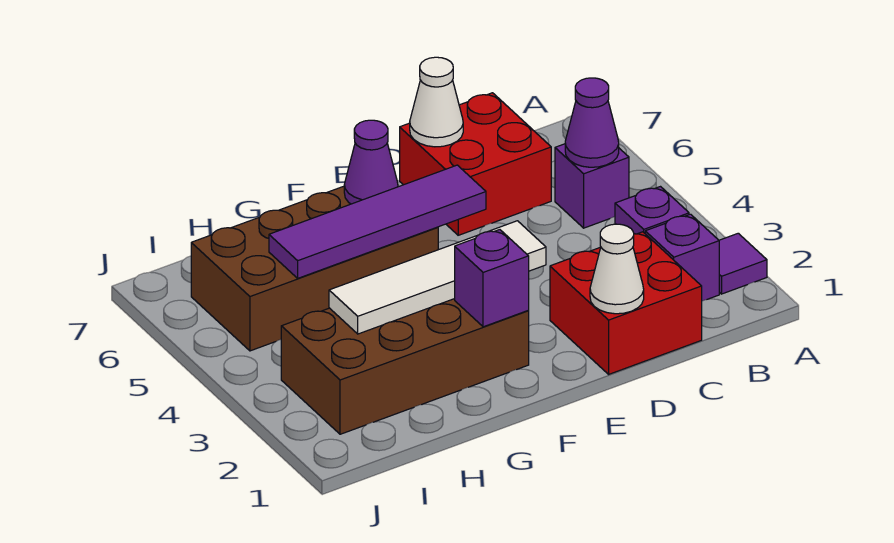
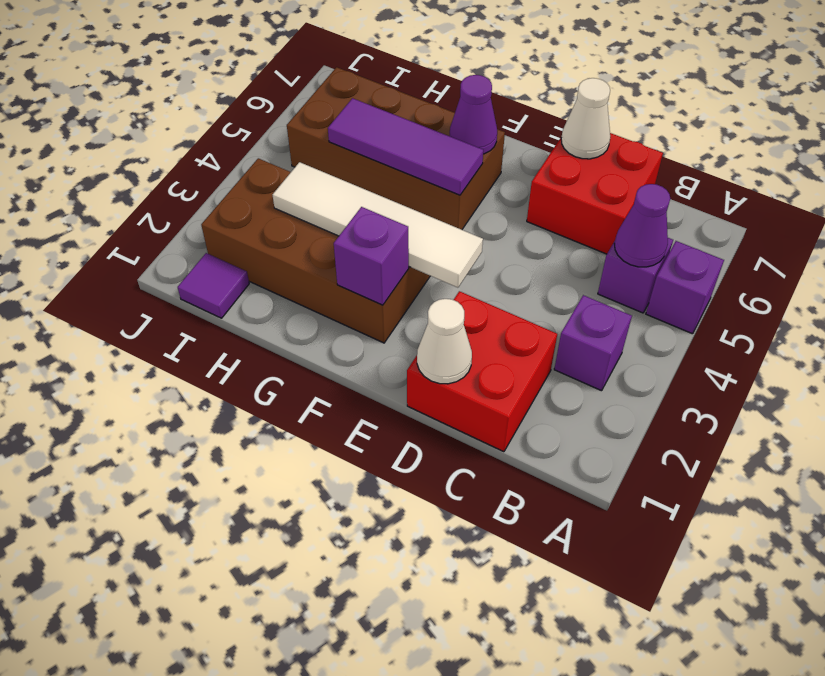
purple tile A2 level 1 -> purple tile I1 level 1
purple brick B2 level 1 -> purple brick A5 level 1
purple tile E5:H5 level 2 -> purple tile F5:H5 level 2

